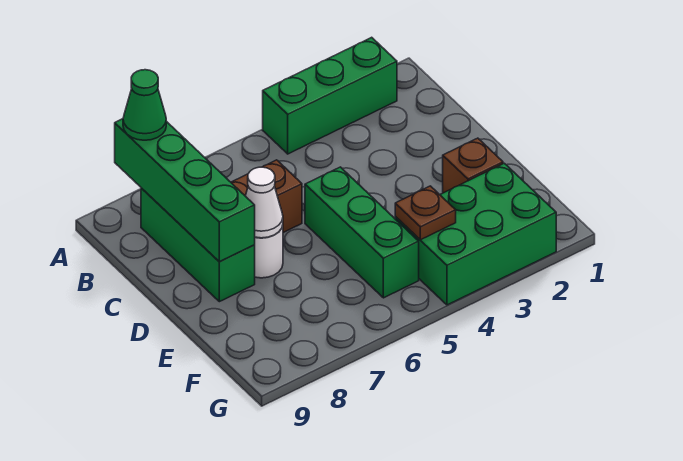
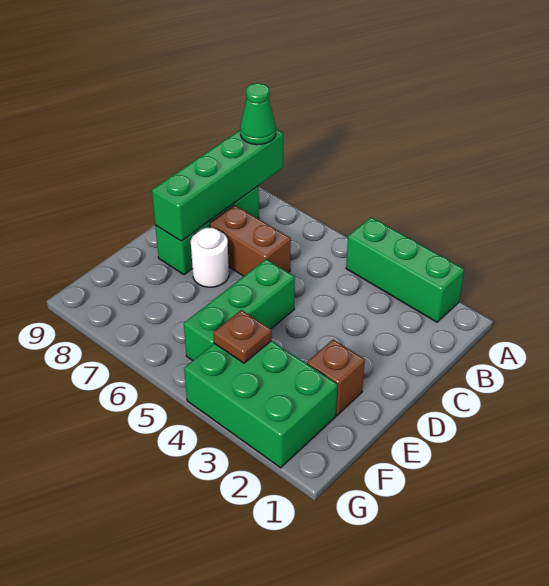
white cone D7 level 2 -> none

